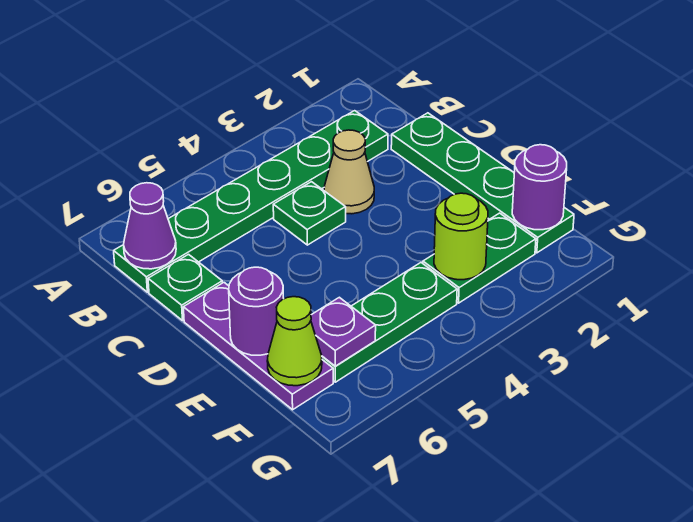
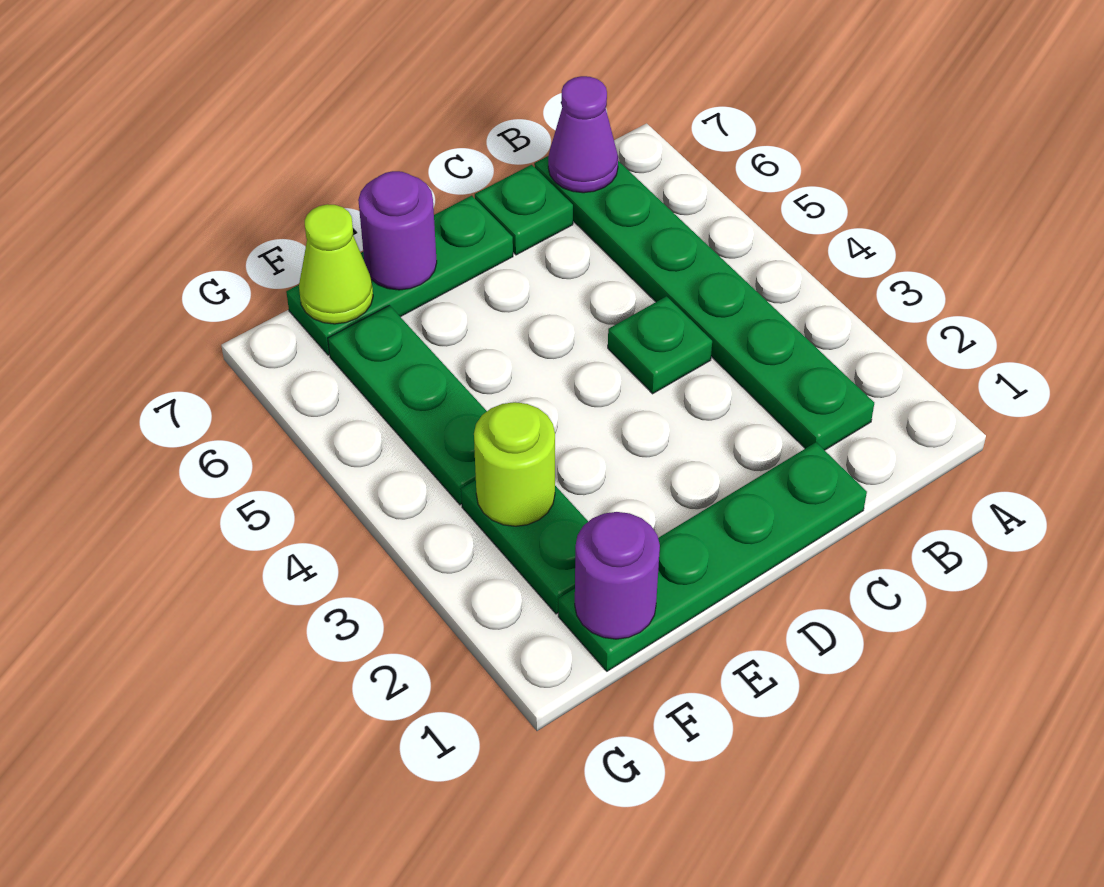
tan cone C3 level 1 -> none
purple plate D7:F7 level 1 -> green plate D7:F7 level 1
purple plate F6 level 2 -> none

